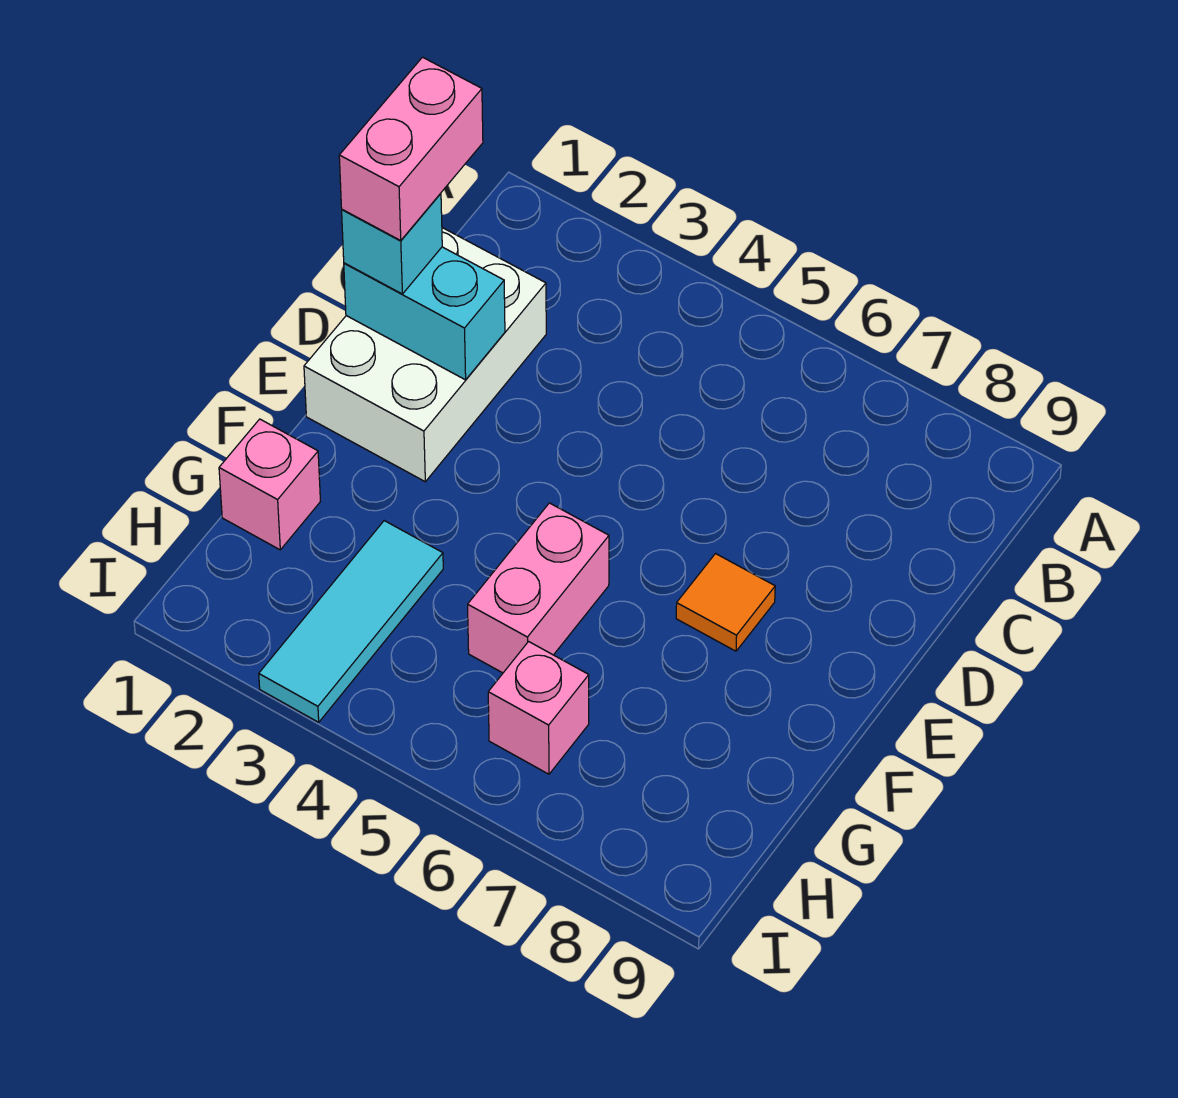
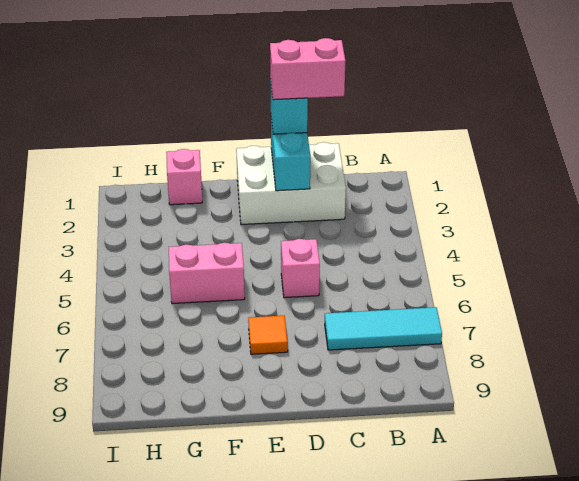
cyan tile G3:I3 level 1 -> cyan tile A7:C7 level 1
pink brick H6 level 1 -> pink brick D5 level 1

